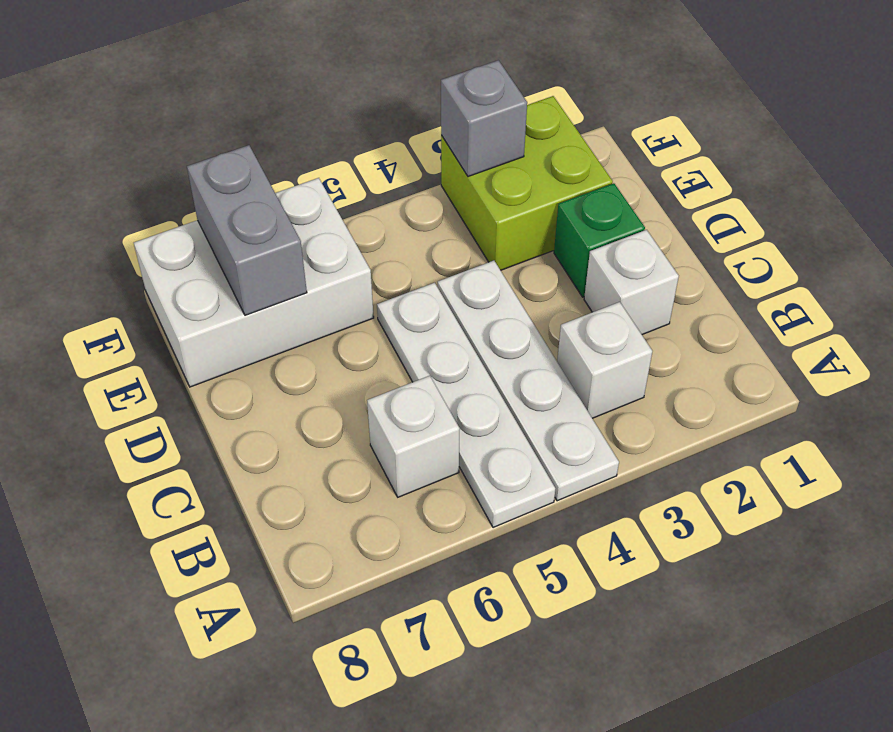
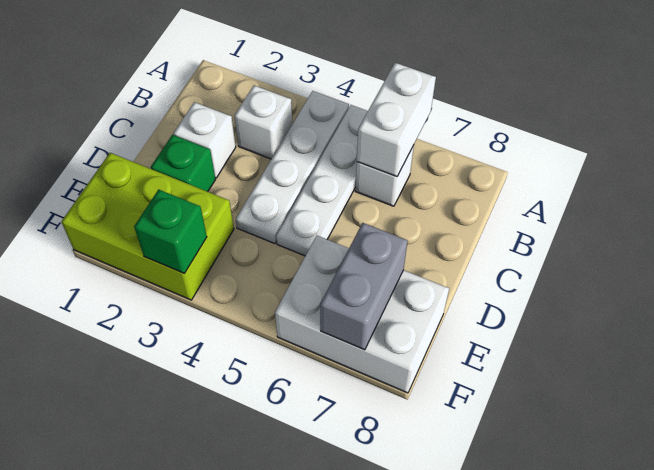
none -> white brick A6:B6 level 2
lime brick E2:F3 level 1 -> lime brick E1:F3 level 1
grey brick F3 level 2 -> green brick F3 level 2

